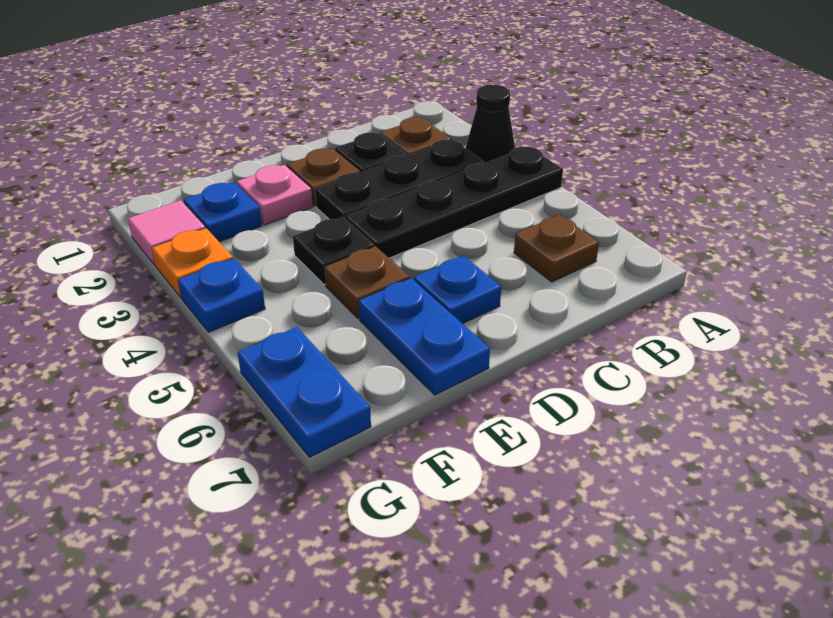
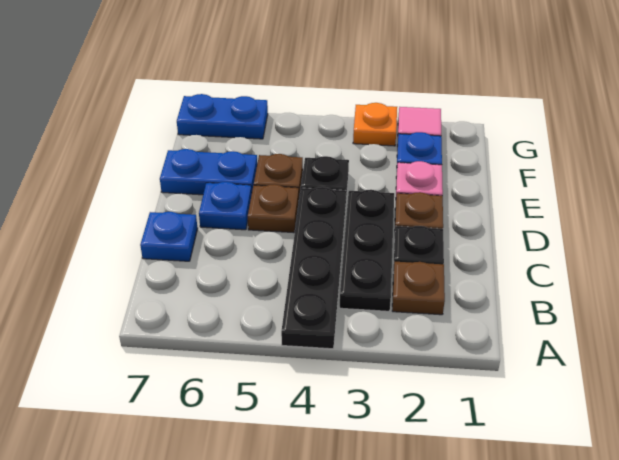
black cone A3 level 1 -> none
brown plate B6 level 1 -> brown plate D5 level 1
blue plate G4 level 1 -> blue plate C7 level 1

